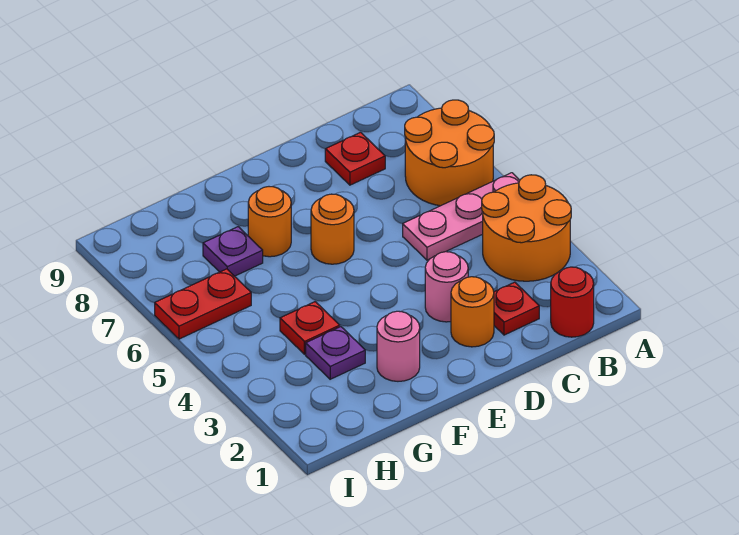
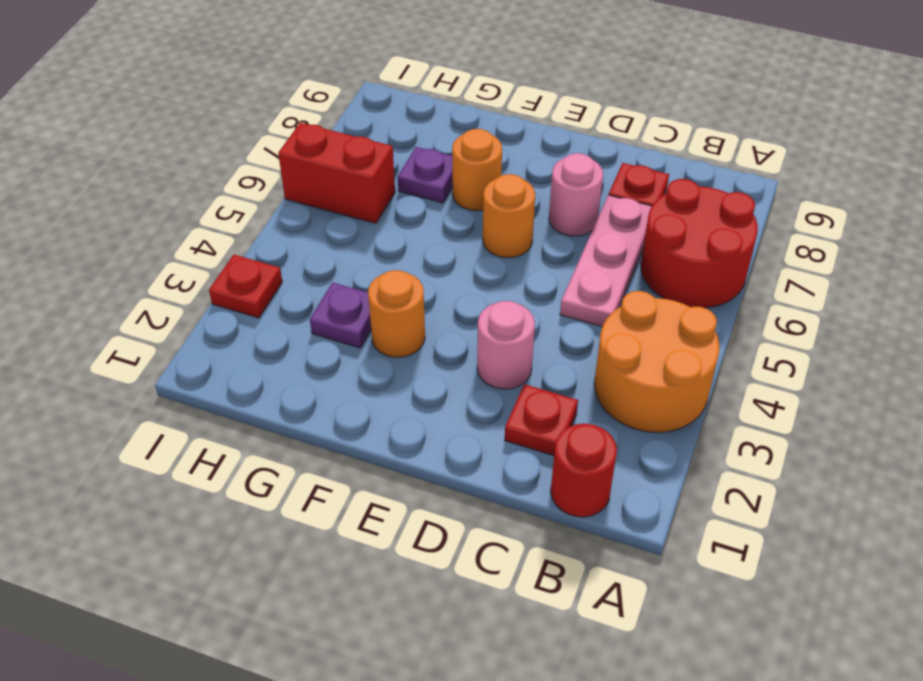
pink plate A5:C5 level 1 -> pink plate C5:C7 level 1
orange round brick A6:B7 level 1 -> red round brick A6:B7 level 1
orange round brick D2 level 1 -> orange round brick F3 level 1
pink round brick F2 level 1 -> pink round brick D7 level 1
red plate G4 level 1 -> red plate I3 level 1
red plate H6:I6 level 1 -> red brick H6:I6 level 1

